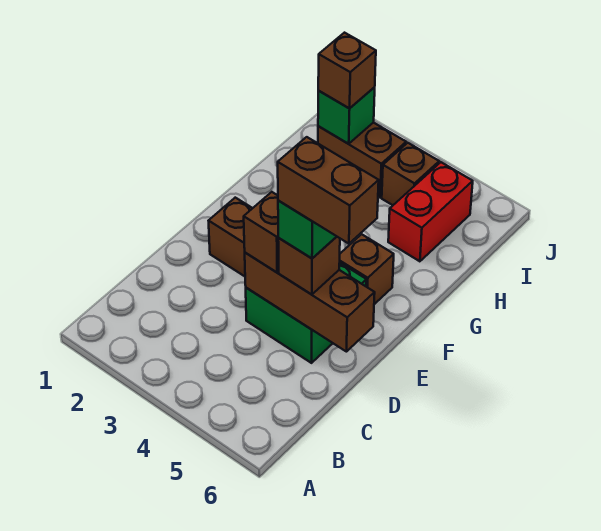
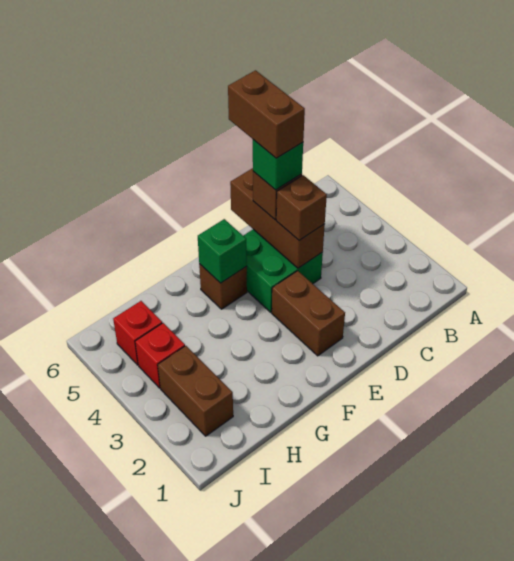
red brick H5:I5 level 1 -> red brick I5 level 1
green brick I2 level 2 -> green brick F5 level 2
brown brick I2 level 3 -> none
brown brick I4 level 1 -> red brick I4 level 1

